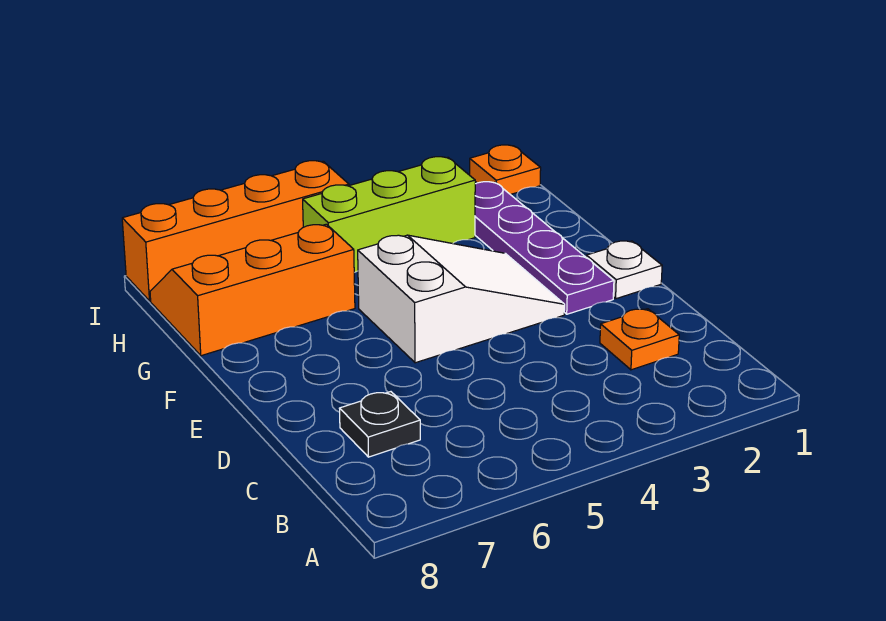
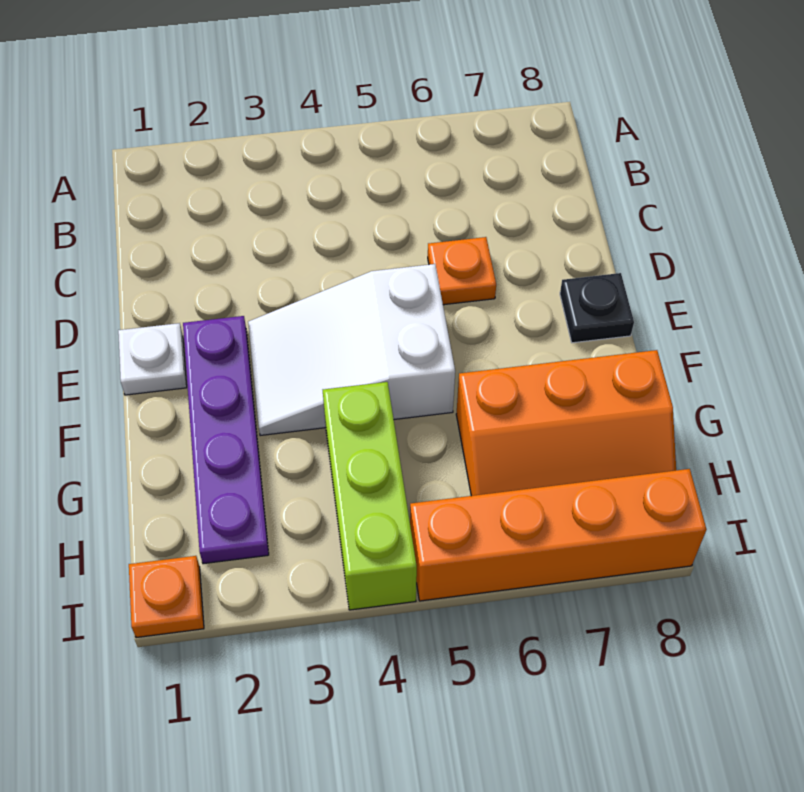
orange plate C2 level 1 -> orange plate D6 level 1
black plate C7 level 1 -> black plate E8 level 1
lime brick H3:H5 level 1 -> lime brick G4:I4 level 1

